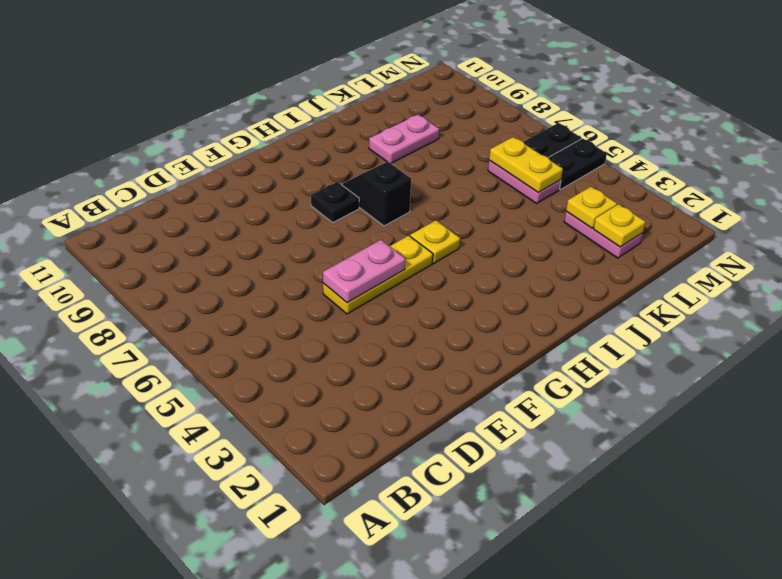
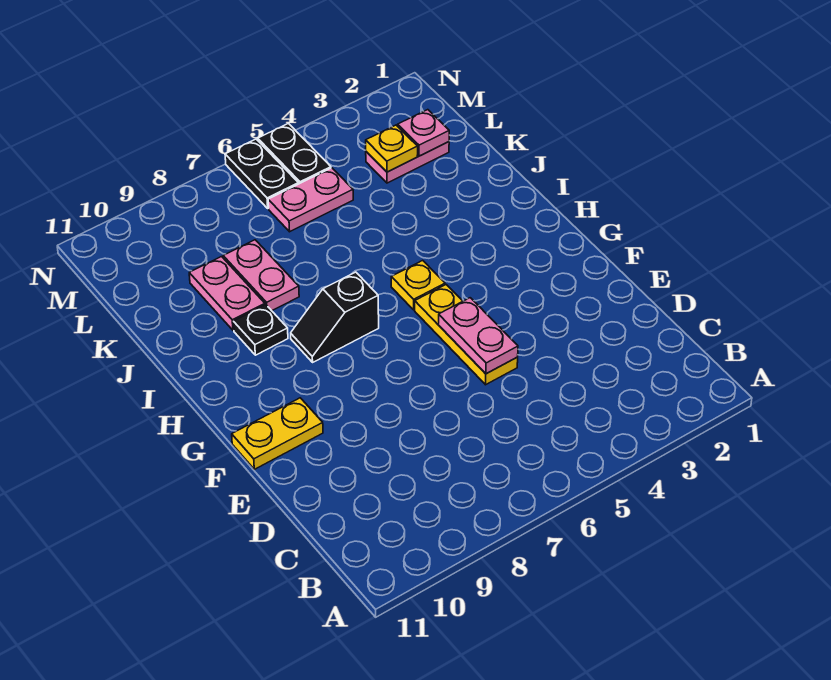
black plate G8 level 1 -> black plate I9 level 1
none -> pink plate J8:K8 level 1
yellow plate L2 level 2 -> pink plate L2 level 2
yellow plate L5:L6 level 2 -> yellow plate F10:F11 level 1

